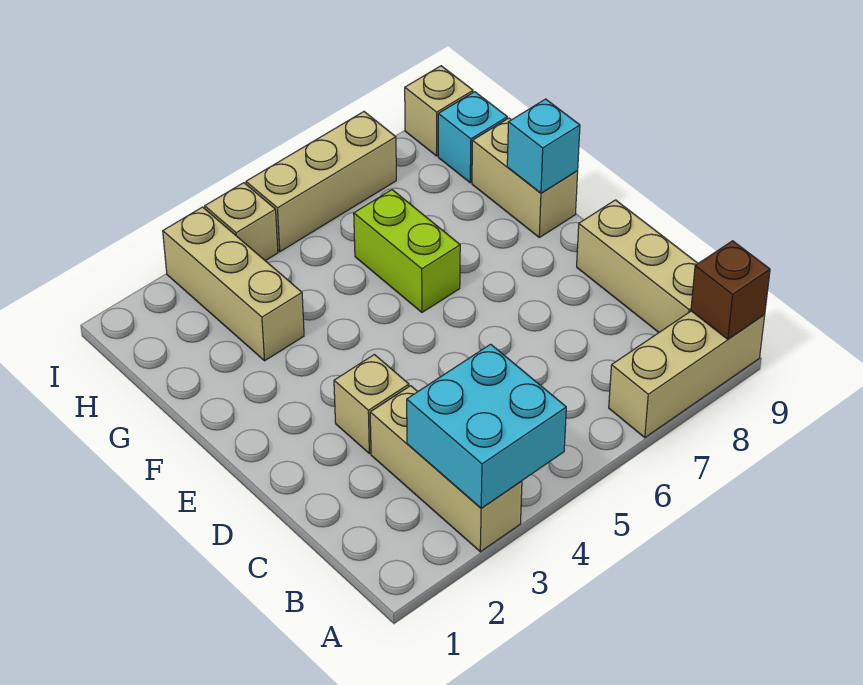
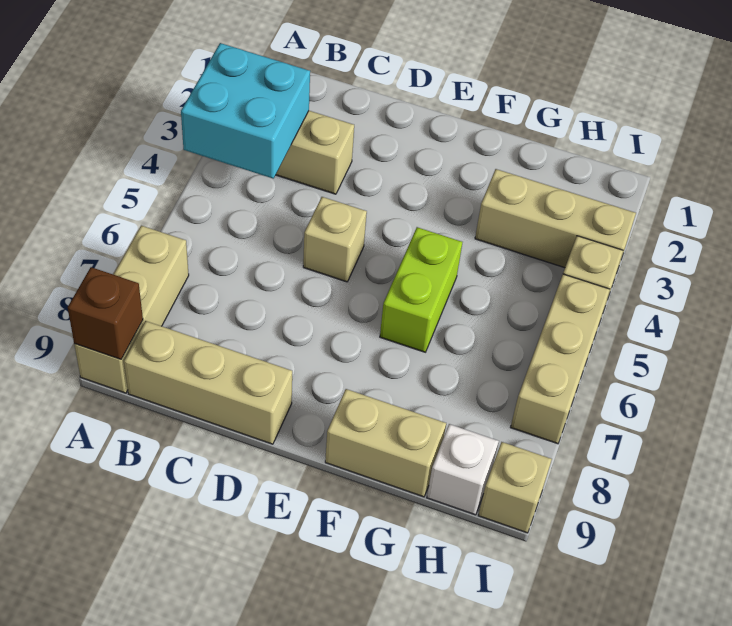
tan brick D3 level 1 -> tan brick D5 level 1
lime brick F6:G6 level 1 -> lime brick F5:F6 level 1
cyan brick F9 level 2 -> none
cyan brick H9 level 1 -> white brick H9 level 1

